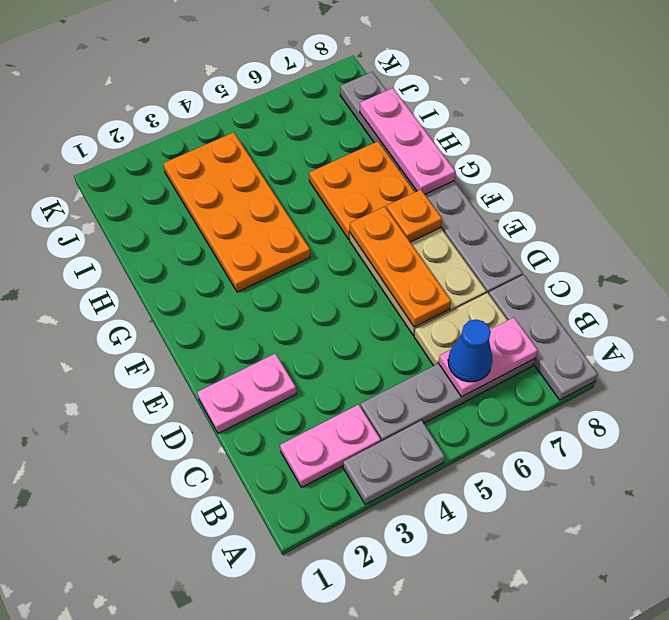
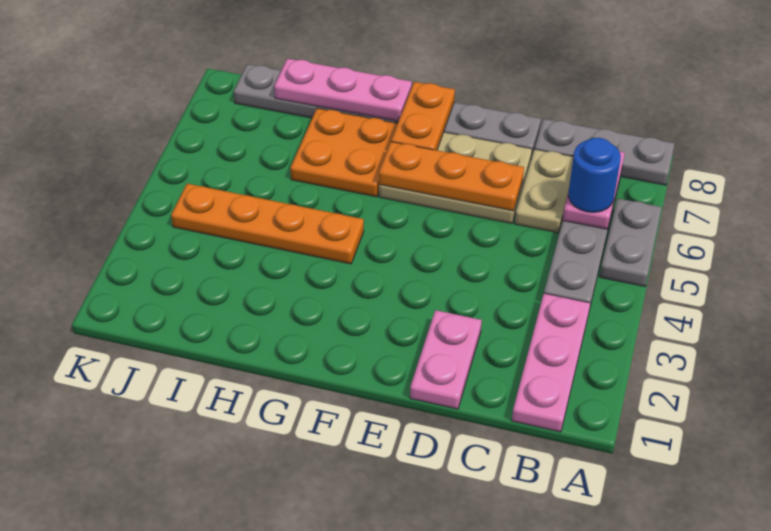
grey plate A3:A4 level 1 -> grey plate A5:A6 level 1
pink plate B2:B3 level 1 -> pink plate B1:B3 level 1
blue cone B6 level 3 -> blue round brick B6 level 3
orange plate F7 level 2 -> orange plate F7:F8 level 2
orange plate G3:J4 level 1 -> orange plate G4:J4 level 1

